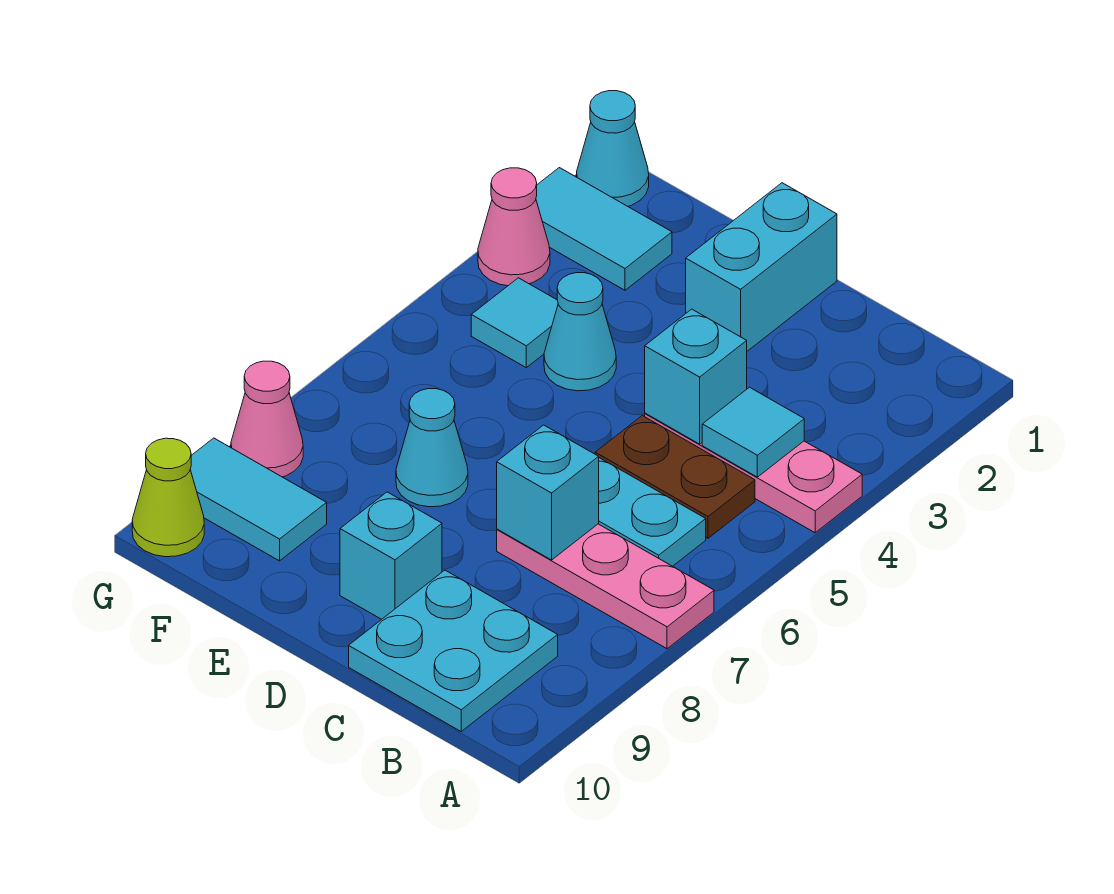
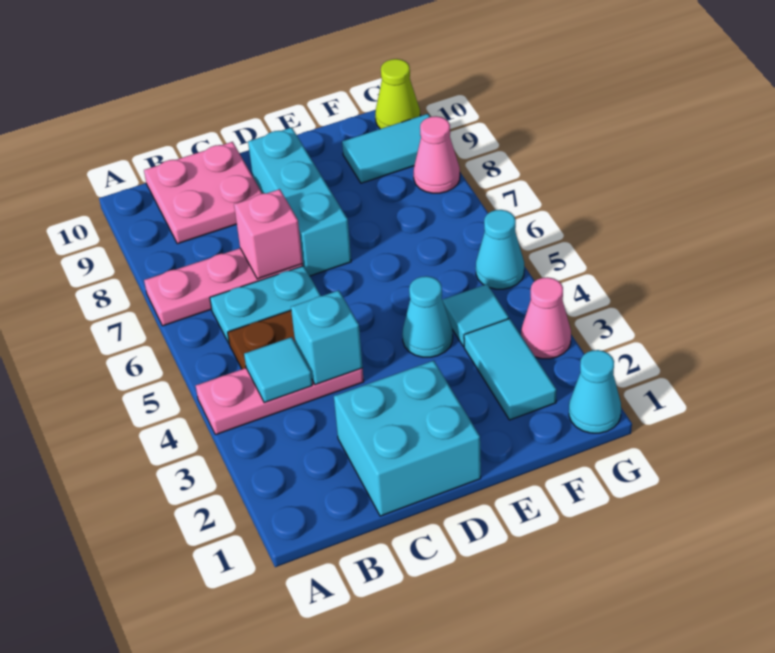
cyan plate B9:C10 level 1 -> pink plate B9:C10 level 1
cyan brick C7 level 2 -> pink brick C7 level 2
cyan brick D1:D2 level 1 -> cyan brick C1:D2 level 1
cyan brick D9 level 1 -> cyan brick D7:D9 level 1
cyan cone E7 level 1 -> cyan cone G5 level 1
cyan tile F2:G2 level 1 -> cyan tile F2:F3 level 1

